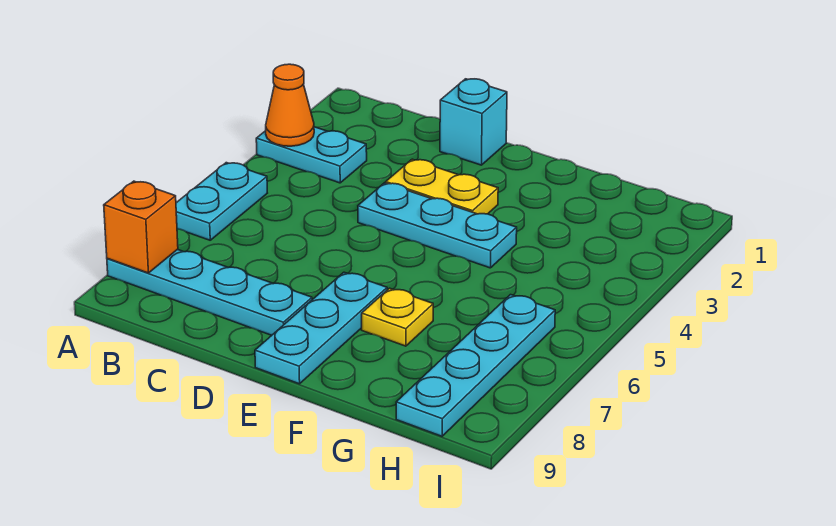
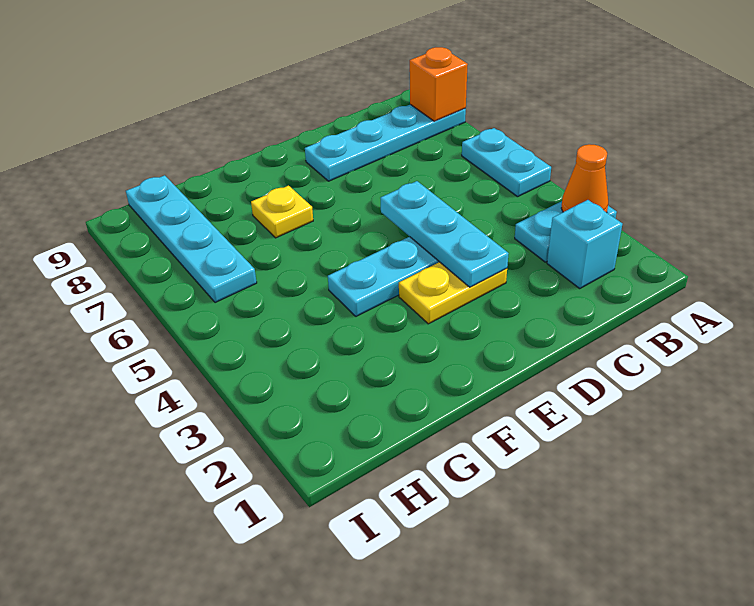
cyan brick D1 level 1 -> cyan brick B2 level 1
cyan plate E7:E9 level 1 -> cyan plate D3:D5 level 2

